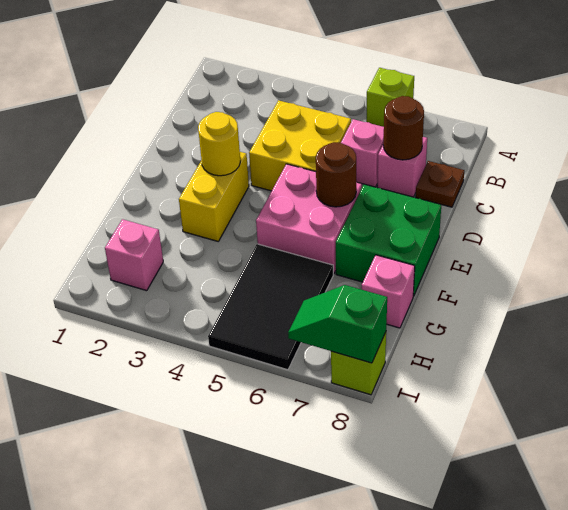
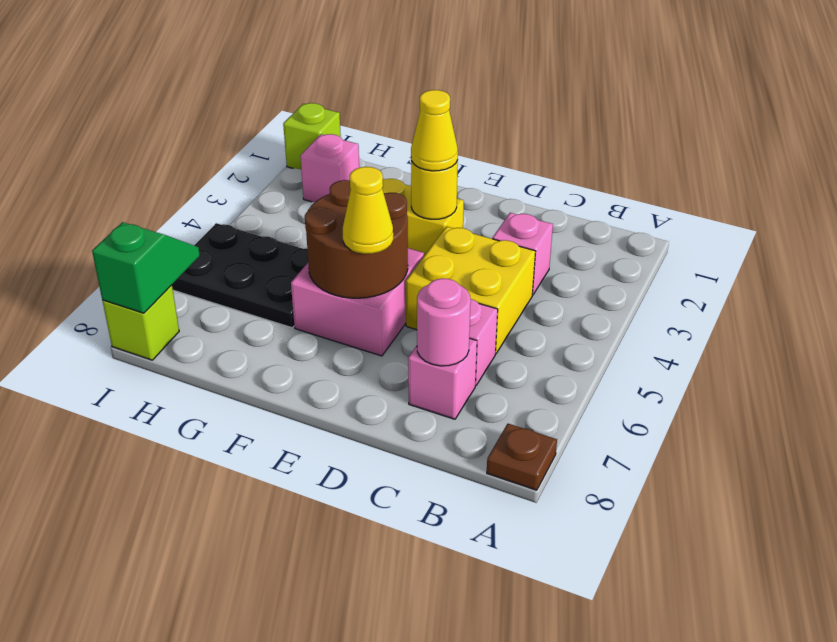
lime brick A6 level 1 -> lime brick I1 level 1
brown round brick C7 level 2 -> pink round brick C7 level 2
brown plate C8 level 1 -> brown plate A8 level 1
none -> yellow cone E3 level 3
brown round brick E6 level 2 -> brown round brick E5:F6 level 2
none -> yellow cone E6 level 3
green brick E7:F8 level 1 -> none
black tile G5:I6 level 1 -> black plate G5:I6 level 1
pink brick G8 level 1 -> pink brick C3 level 1

